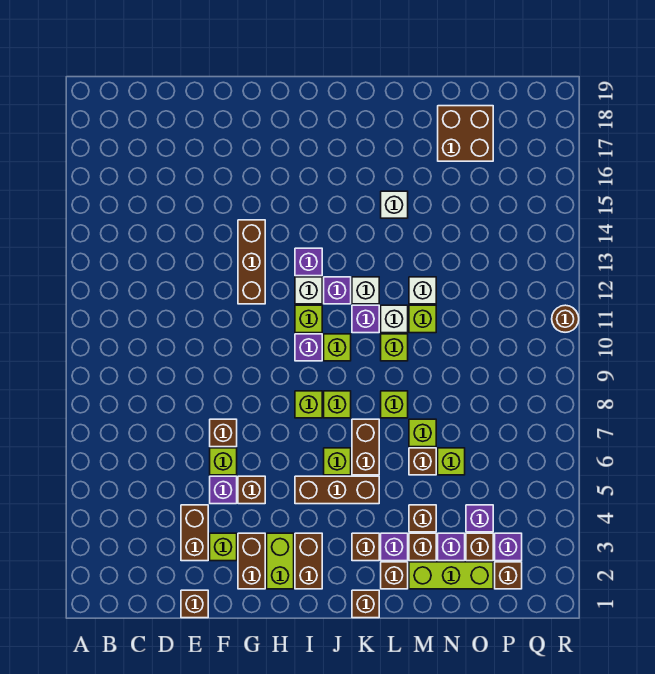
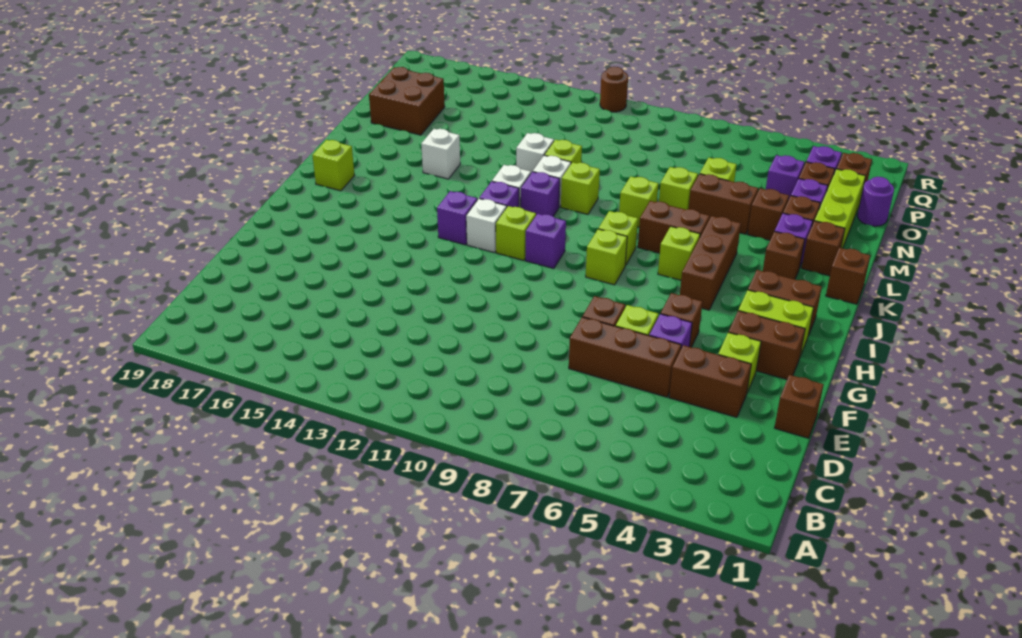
brown brick G12:G14 level 1 -> brown brick E5:E7 level 1
lime brick J10 level 1 -> lime brick J18 level 1
brown brick M6 level 1 -> brown brick M5:M6 level 1
none -> purple round brick O1 level 1

